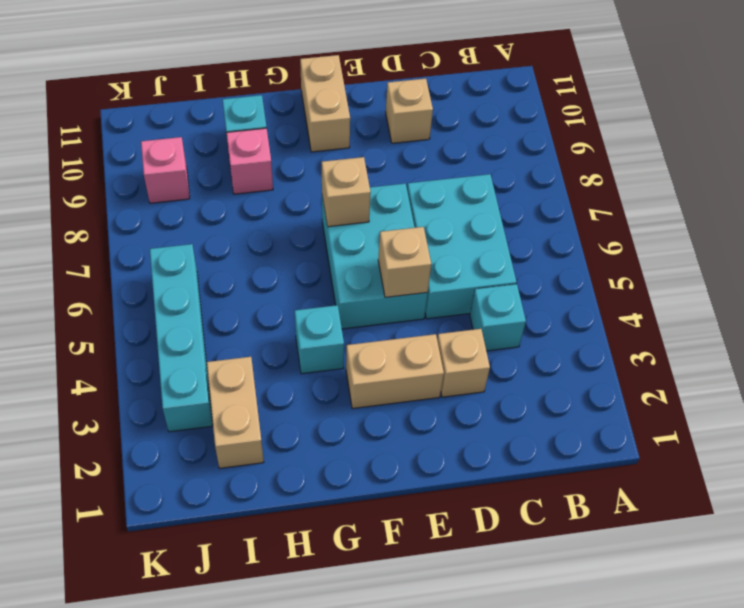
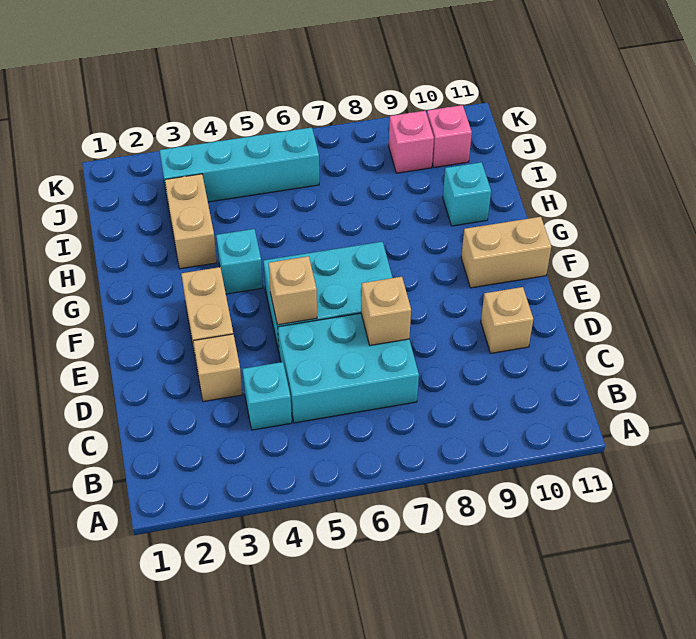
tan brick F7 level 2 -> tan brick D7 level 2
pink brick H9 level 1 -> pink brick J10 level 1
tan brick I2:I3 level 1 -> tan brick H3:I3 level 1

